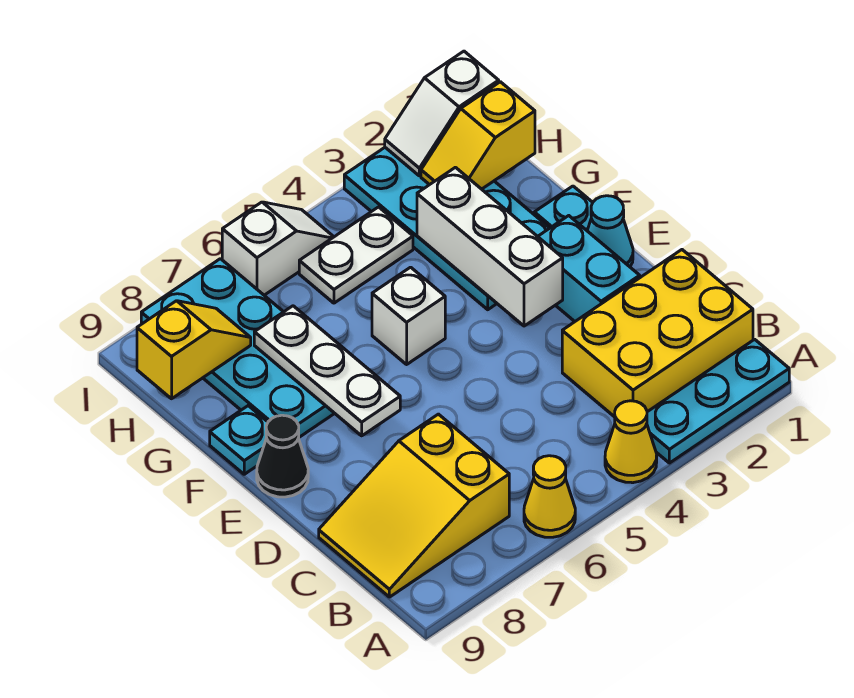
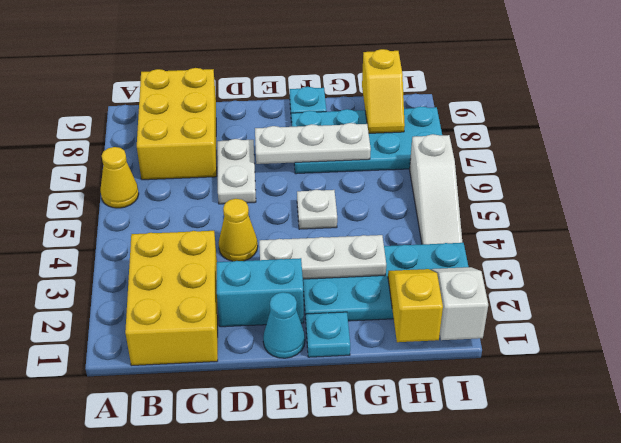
cyan plate A1:A3 level 1 -> none
yellow cone A4 level 1 -> yellow cone D4 level 1
yellow slope B7:C9 level 1 top 7 -> yellow brick B7:C9 level 1
white brick E3:G3 level 2 -> white plate E3:G3 level 2
black cone E9 level 1 -> none
white brick F5 level 1 -> white plate F5 level 1
white plate H4:H5 level 1 -> white plate D6:D7 level 1
white slope I5:I6 level 1 top 6 -> white slope I4:I6 level 1 top 6

